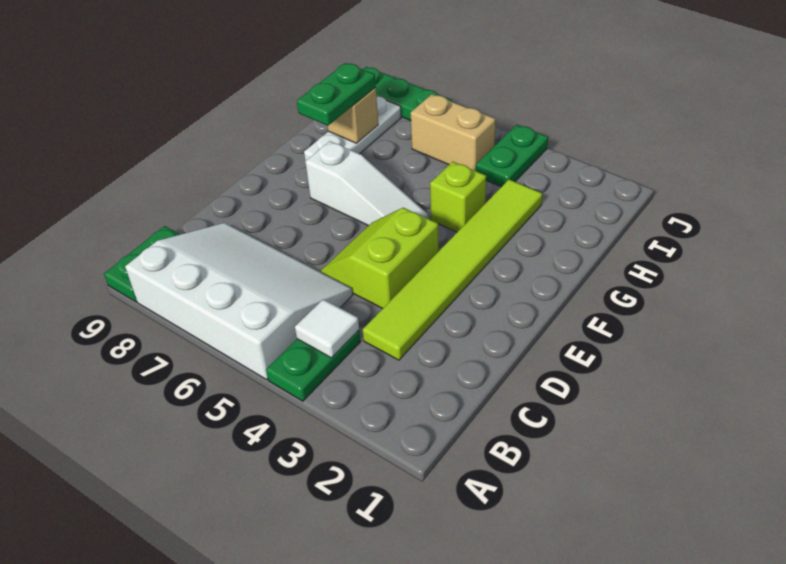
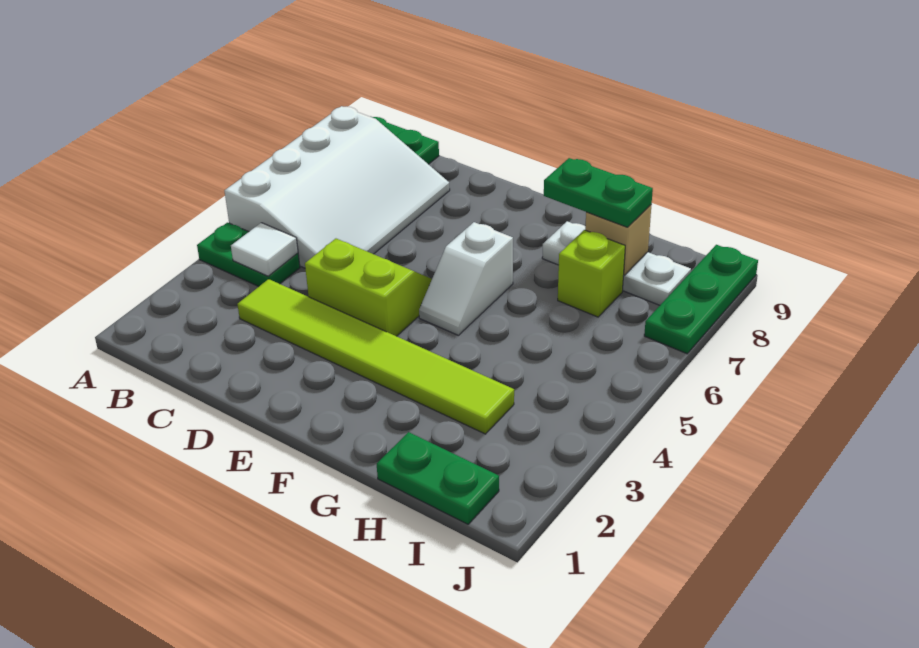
white slope F5:F7 level 1 top 7 -> white slope F5:F6 level 1 top 6
lime brick G4 level 1 -> lime brick H7 level 1
green plate I4:J4 level 1 -> green plate H1:I1 level 1
tan brick I5:I6 level 1 -> none

